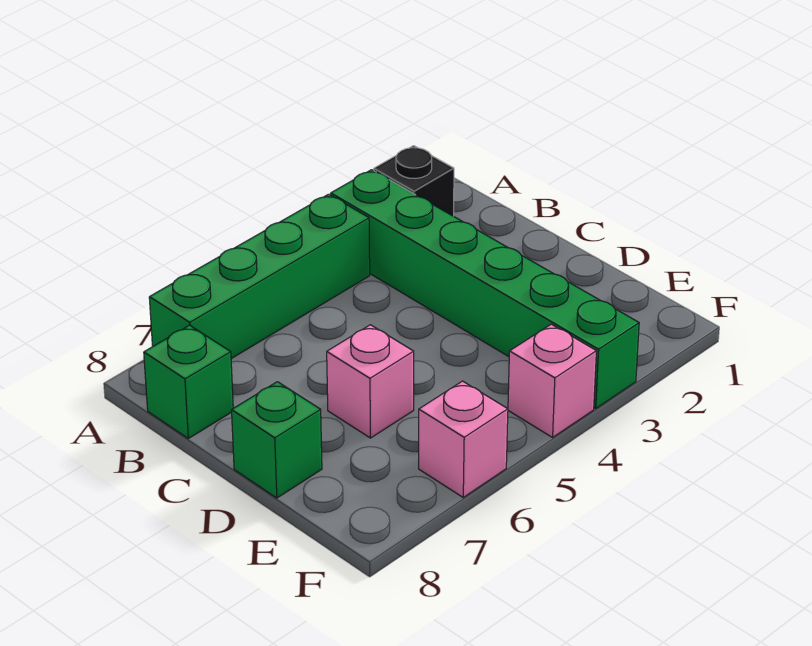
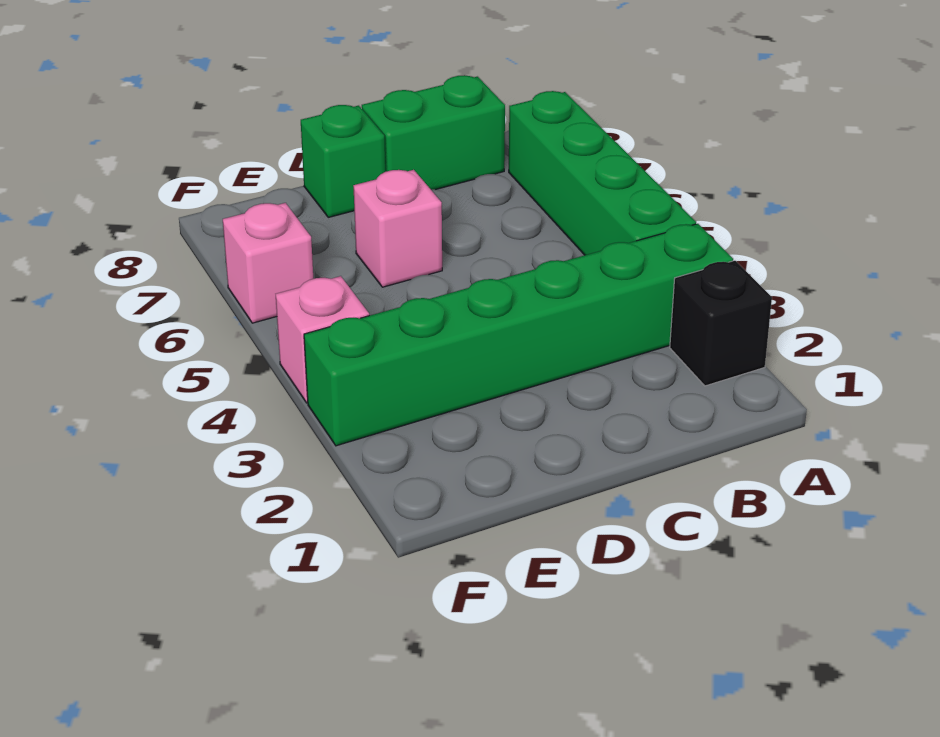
green brick B8 level 1 -> green brick B8:C8 level 1

